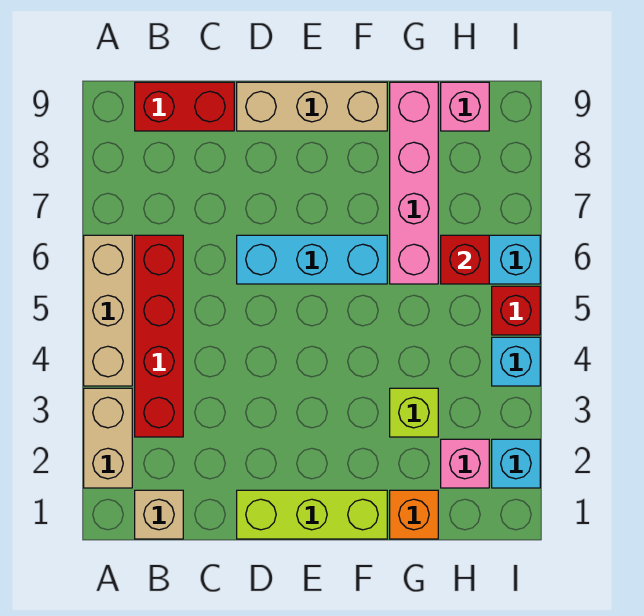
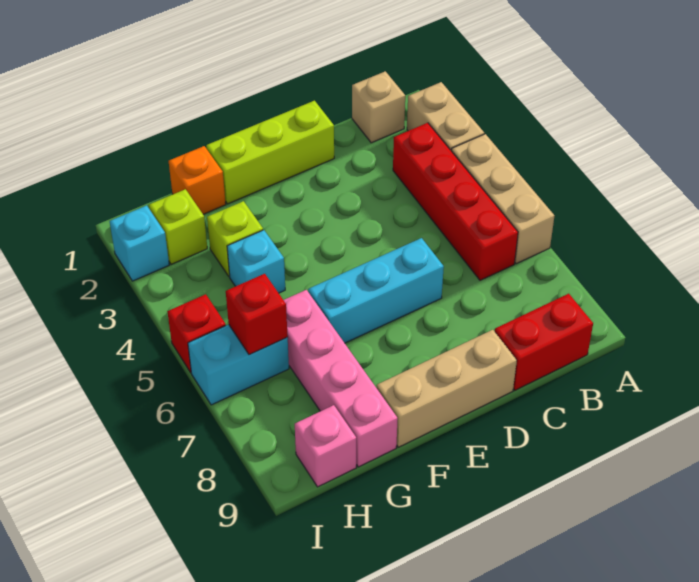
pink brick H2 level 1 -> lime brick H2 level 1
cyan brick I4 level 1 -> cyan brick G4 level 1

